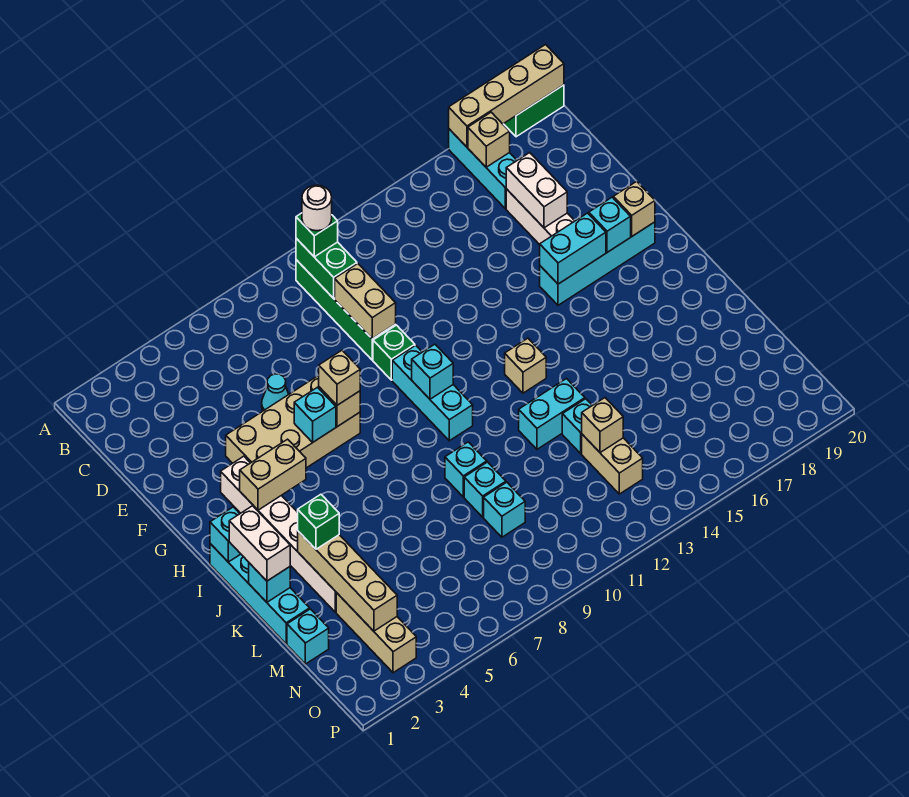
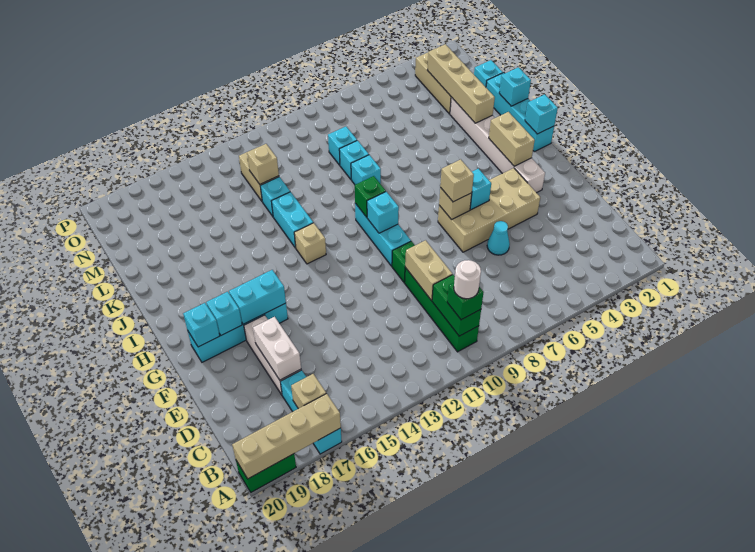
tan brick G19 level 2 -> cyan brick G19 level 2
tan brick H3:H4 level 2 -> tan brick H3:I3 level 2
white brick J1:K1 level 3 -> none
green brick K3 level 3 -> green brick I10 level 2
cyan brick K12:K13 level 1 -> cyan brick J13:K13 level 1

